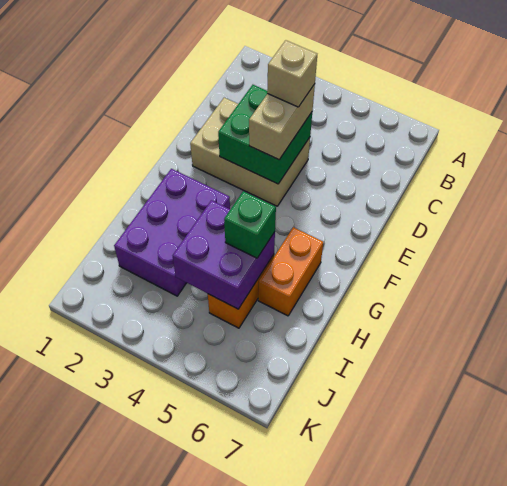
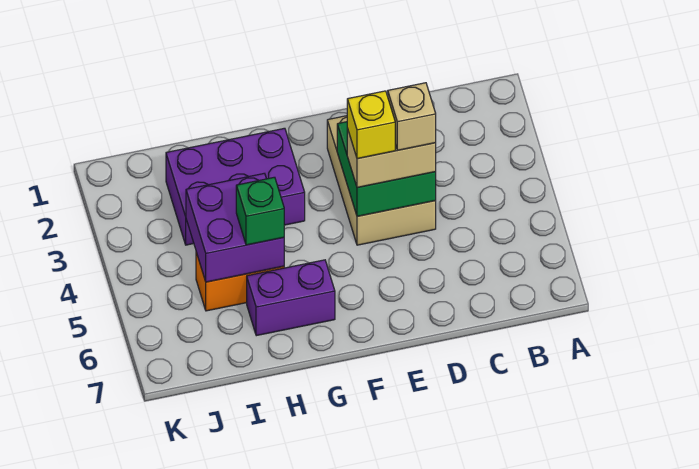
none -> yellow brick E4 level 4
orange brick G6:H6 level 1 -> purple brick G6:H6 level 1

